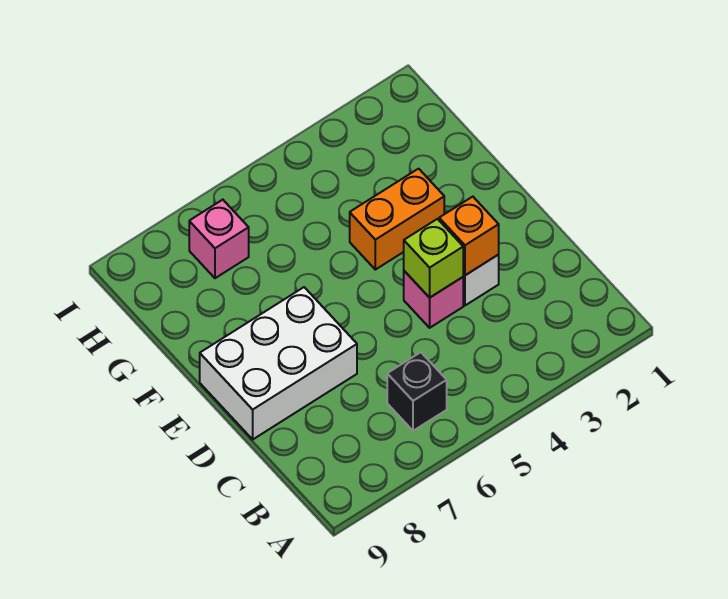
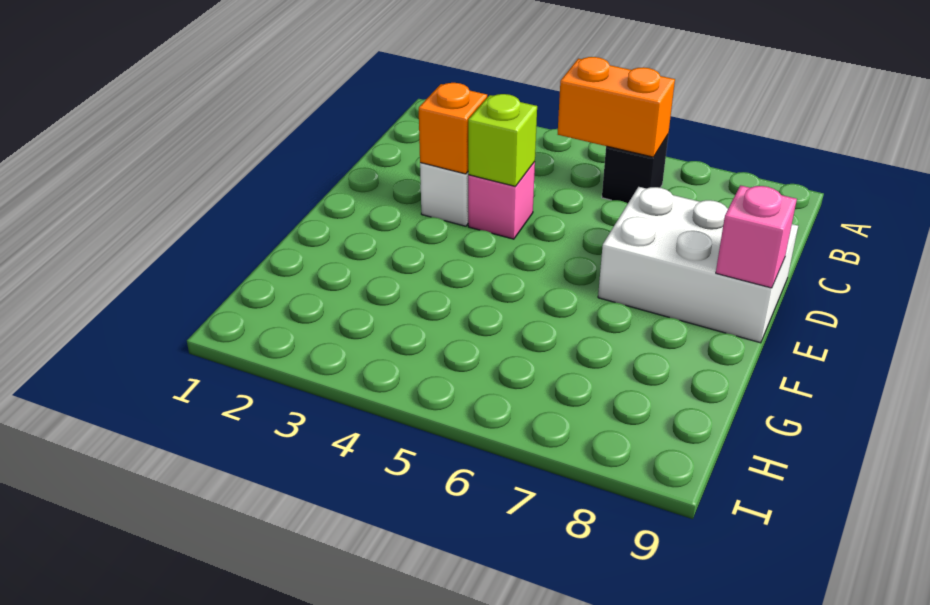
orange brick F3:F4 level 1 -> orange brick B5:B6 level 2
pink brick H7 level 1 -> pink brick E9 level 2

